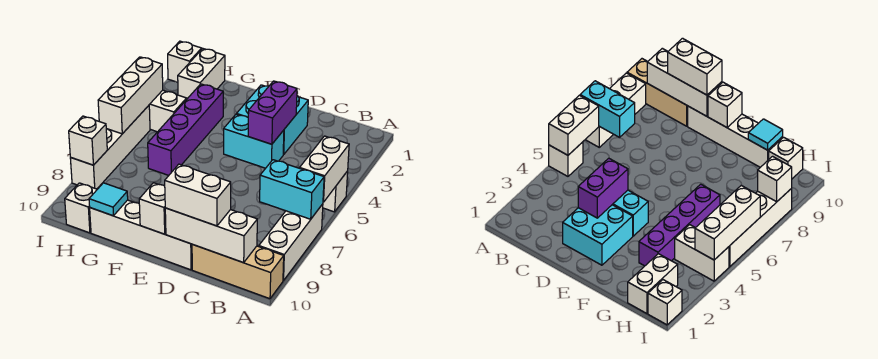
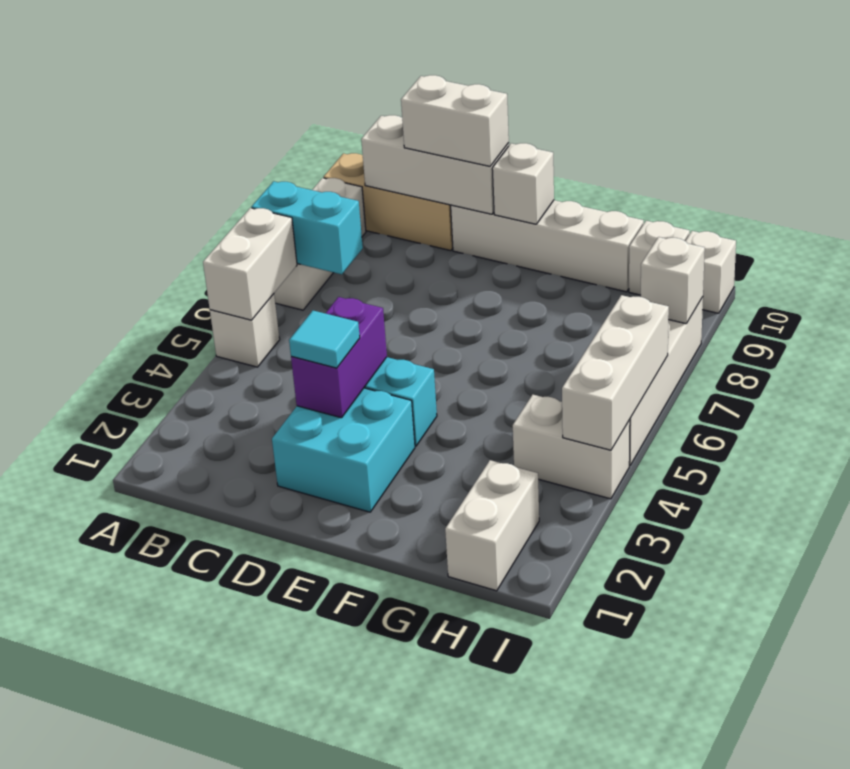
purple brick G3:G6 level 1 -> none
cyan tile G10 level 2 -> cyan tile D3 level 3
white brick I1 level 1 -> white brick I10 level 1

